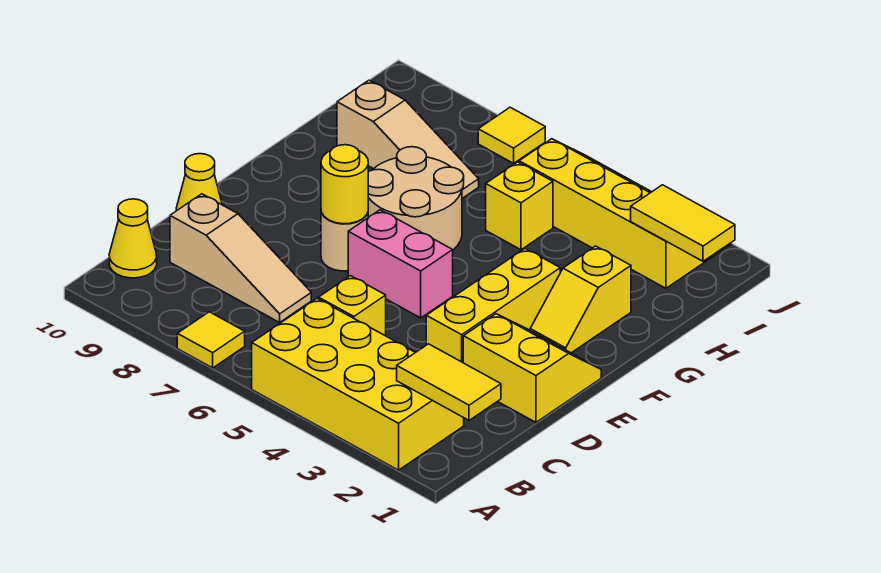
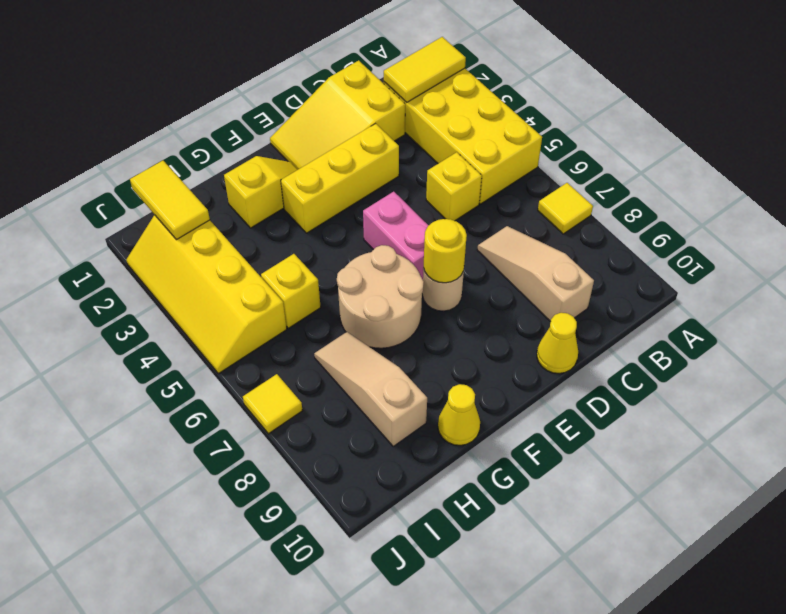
yellow tile B1:B2 level 2 -> yellow tile A2:B2 level 2
yellow cone B10 level 1 -> yellow cone G10 level 1
yellow slope D1:E2 level 1 top D -> yellow slope C1:E2 level 1 top C

